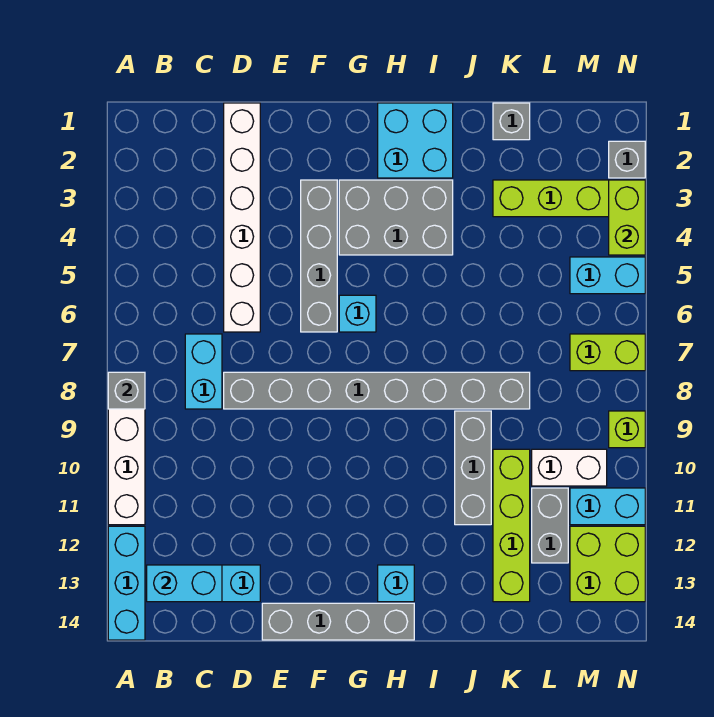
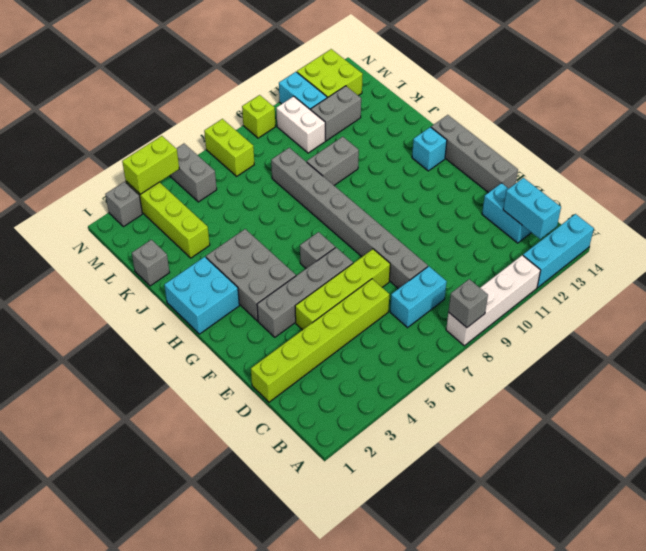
white brick D1:D6 level 1 -> lime brick D1:D6 level 1
cyan brick G6 level 1 -> grey brick G6 level 1
grey brick J9:J11 level 1 -> grey brick J9:J10 level 1
lime brick K10:K13 level 1 -> lime brick E4:E7 level 1
cyan brick M5:N5 level 1 -> grey brick M5:N5 level 1

